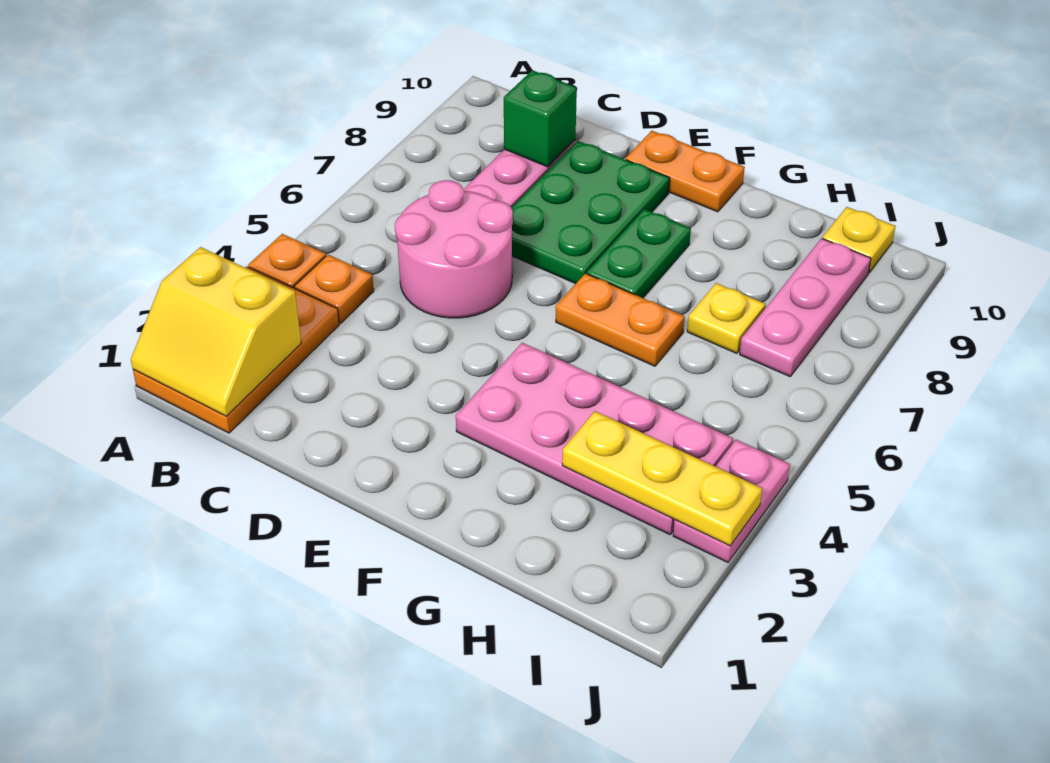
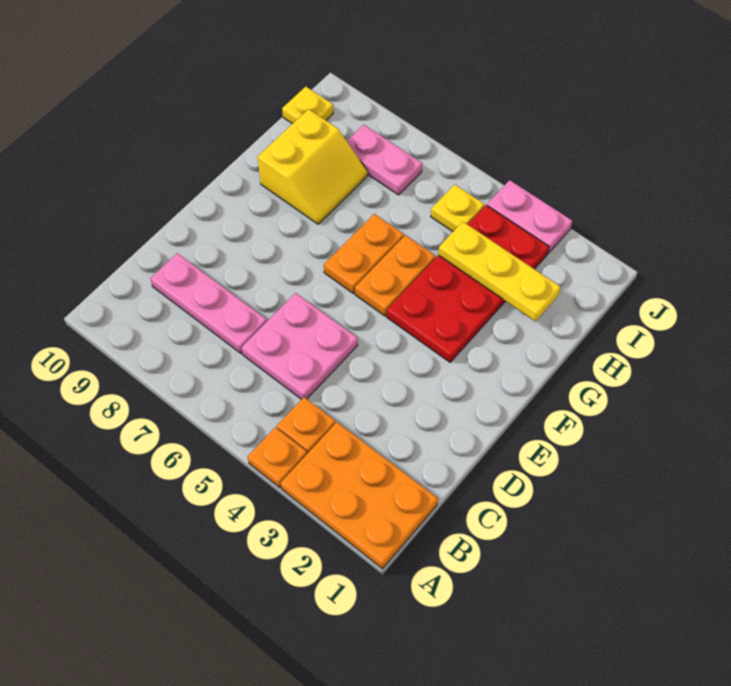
yellow slope A1:B2 level 2 top 2 -> yellow slope G8:H9 level 1 top 9
pink round brick C5:D6 level 1 -> pink plate C5:D6 level 1
green brick C9 level 2 -> none
green plate D7:E9 level 1 -> none
orange plate E10:F10 level 1 -> orange plate F5:G5 level 1
pink plate F3:I4 level 1 -> red plate F3:I4 level 1
green plate F7:F8 level 1 -> none
yellow plate H3:J3 level 2 -> yellow plate H2:H4 level 2
yellow plate H7 level 1 -> yellow plate I5 level 1
pink plate I7:I9 level 1 -> pink plate I7:I8 level 1

